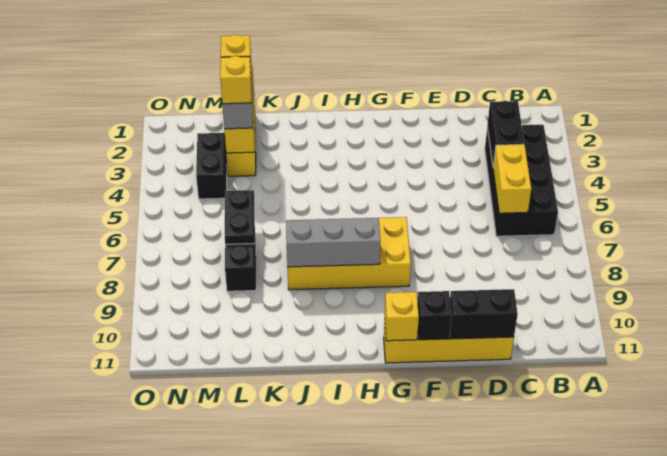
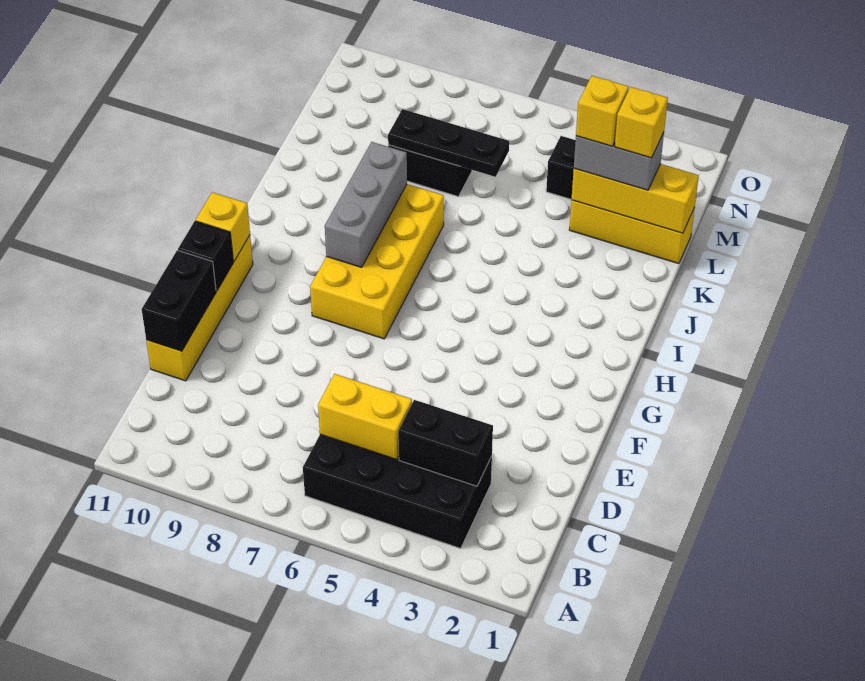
black plate L6:L7 level 2 -> black plate L6:L8 level 2

